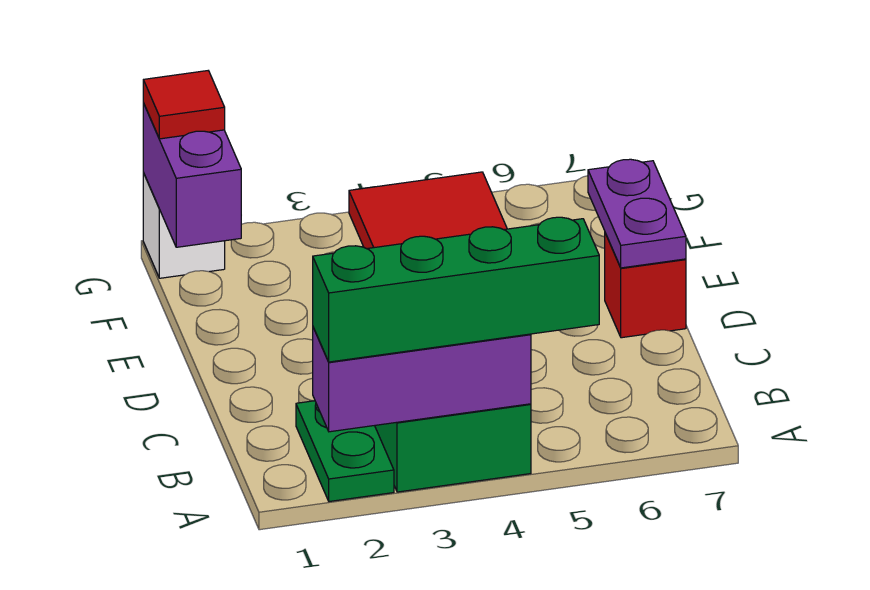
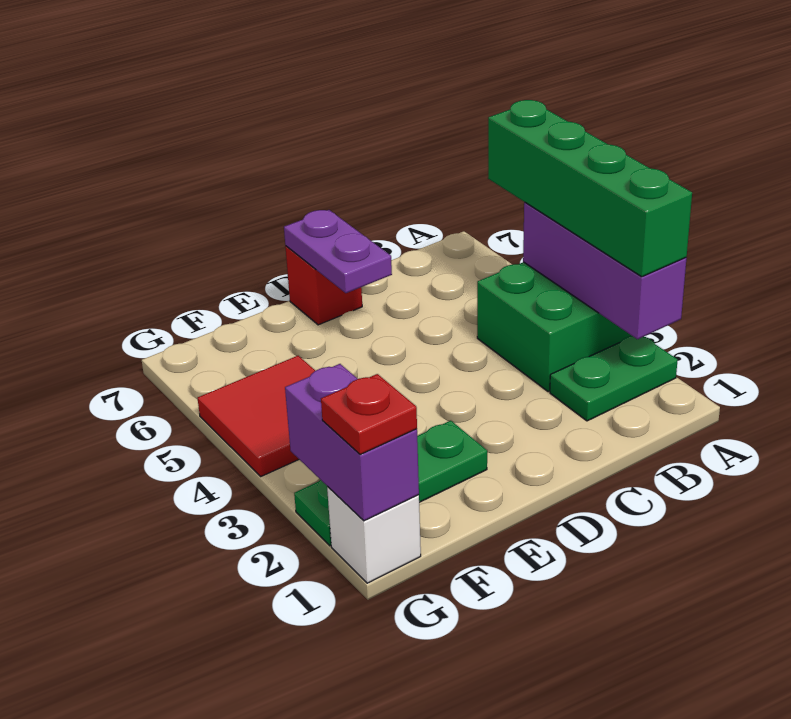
purple plate D7:E7 level 2 -> purple plate D6:D7 level 2
none -> green plate E2:G2 level 1
purple brick F1:G1 level 2 -> purple brick G1:G2 level 2
red tile G1 level 3 -> red plate G1 level 3

